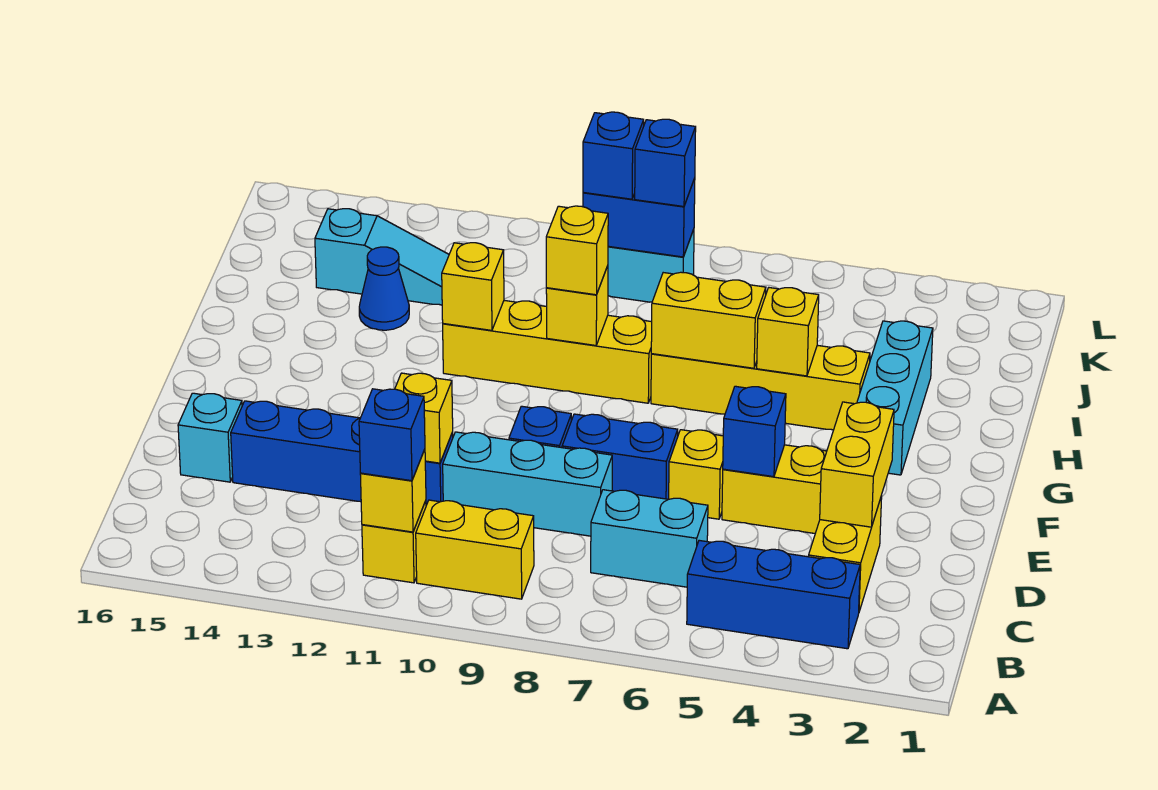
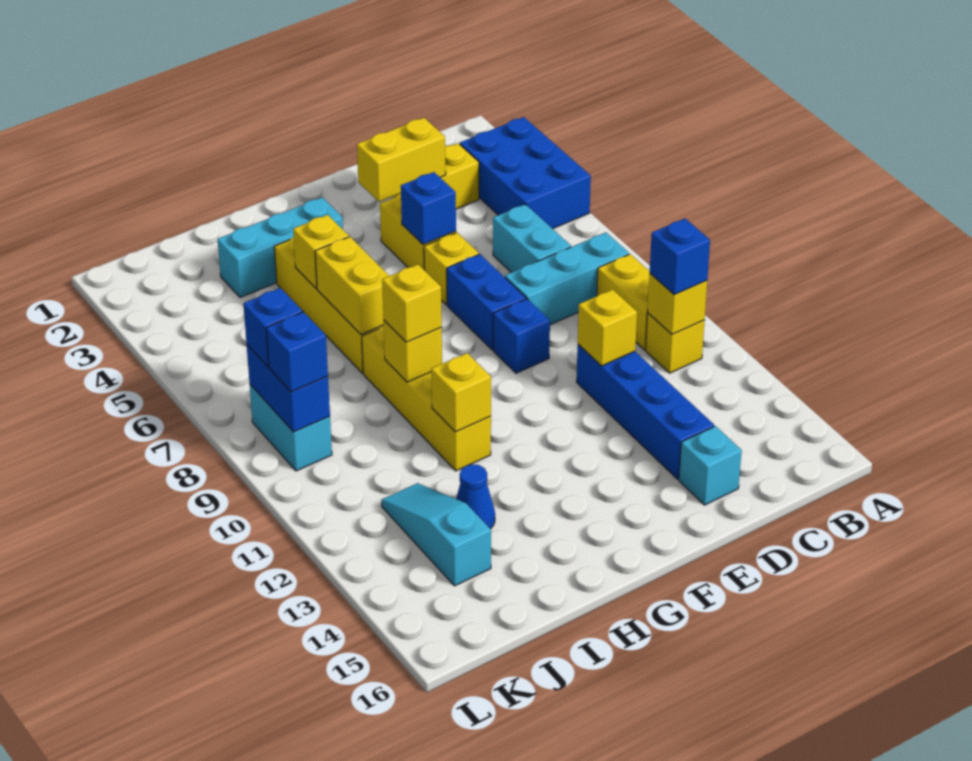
blue brick B3:B5 level 1 -> blue brick A3:B5 level 1
cyan brick D8:D10 level 1 -> cyan brick B8:D8 level 1

